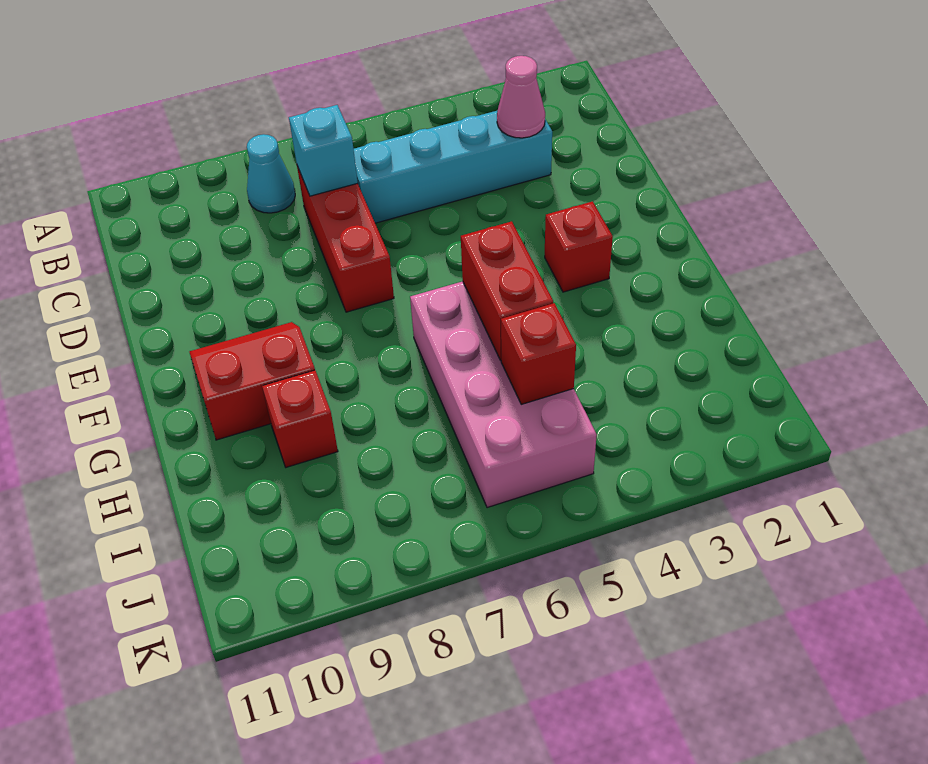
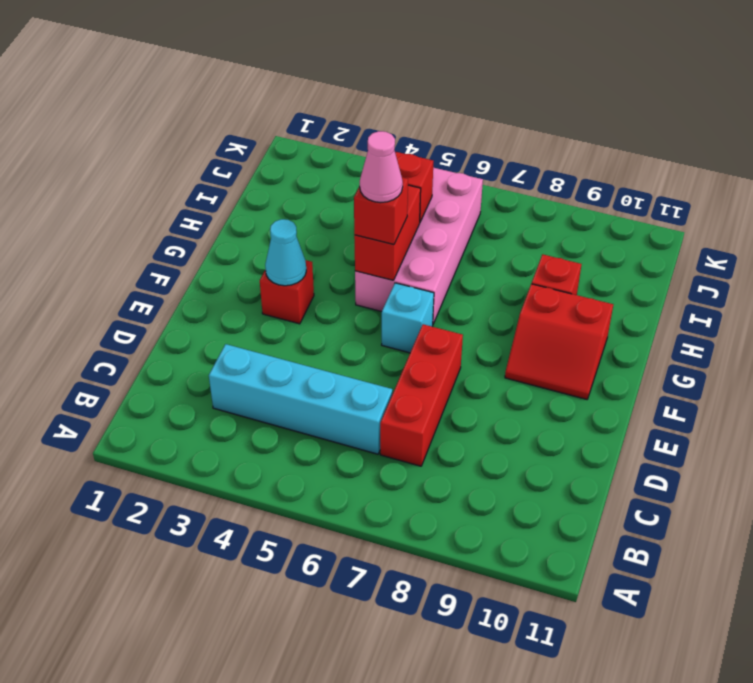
cyan cone B8 level 1 -> cyan cone F3 level 2
pink cone C3 level 2 -> pink cone G5 level 4
cyan brick C7 level 2 -> cyan brick F6 level 1
none -> red brick G5 level 3

